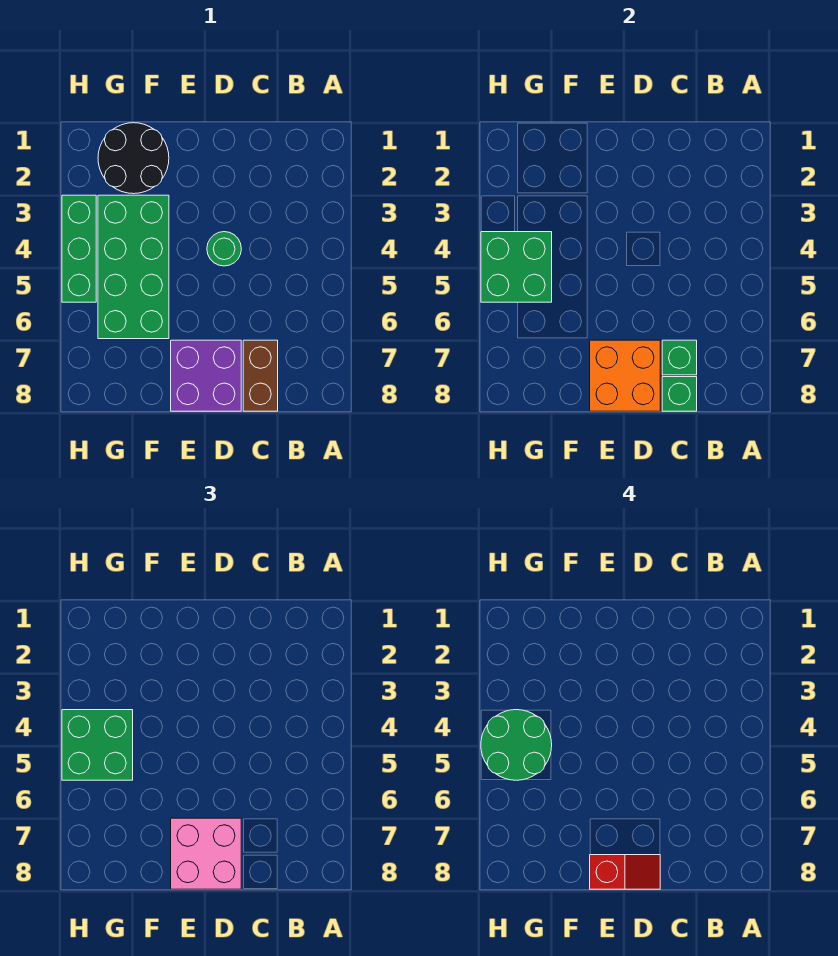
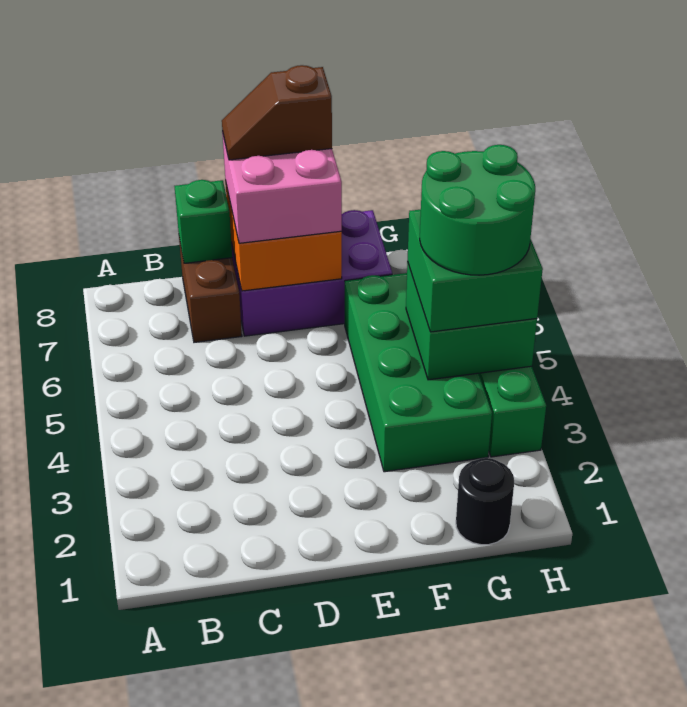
green brick C7 level 2 -> none
green round brick D4 level 1 -> none
purple brick D7:E8 level 1 -> purple brick D7:F8 level 1
red slope D8:E8 level 4 top E -> brown slope D8:E8 level 4 top E
black round brick F1:G2 level 1 -> black round brick G1 level 1

